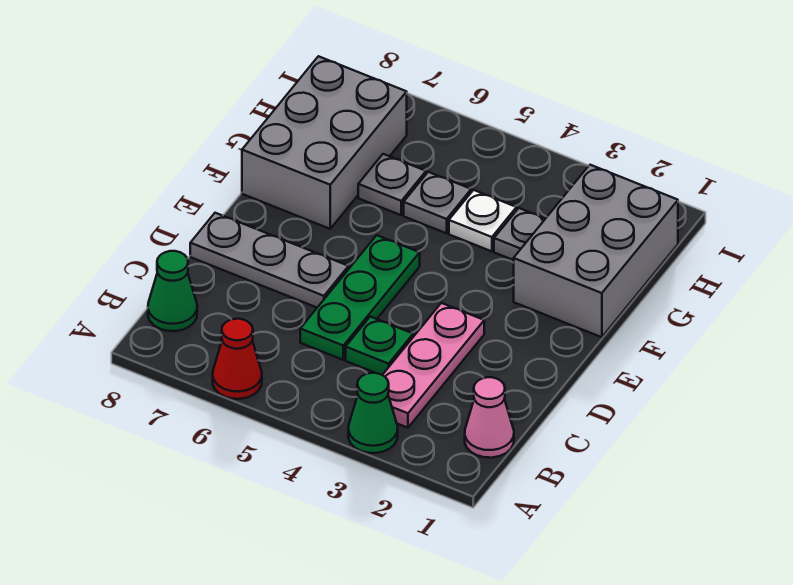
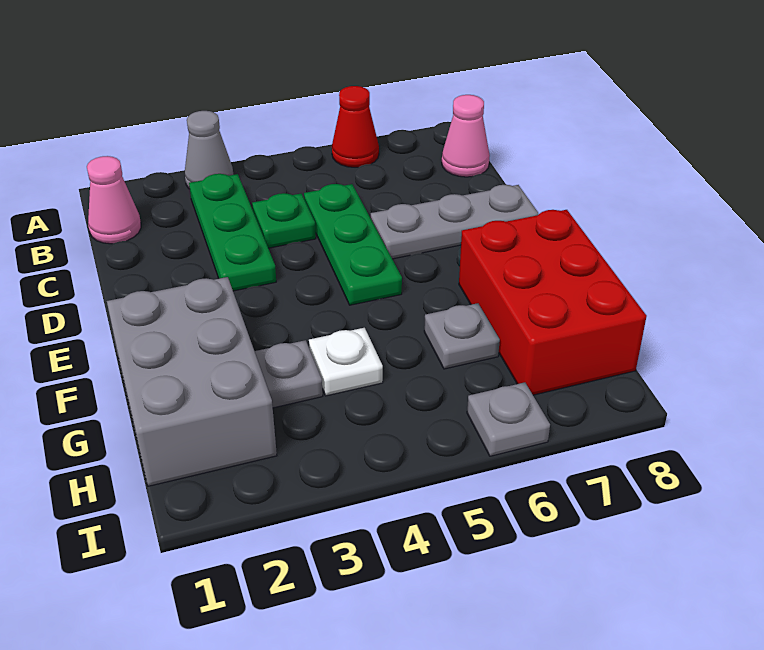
green cone A3 level 1 -> grey cone A3 level 1
pink plate B3:D3 level 1 -> green plate B3:D3 level 1
green cone B8 level 1 -> pink cone B8 level 1
grey brick F7:H8 level 1 -> red brick F7:H8 level 1
grey plate G5 level 1 -> grey plate I6 level 1

